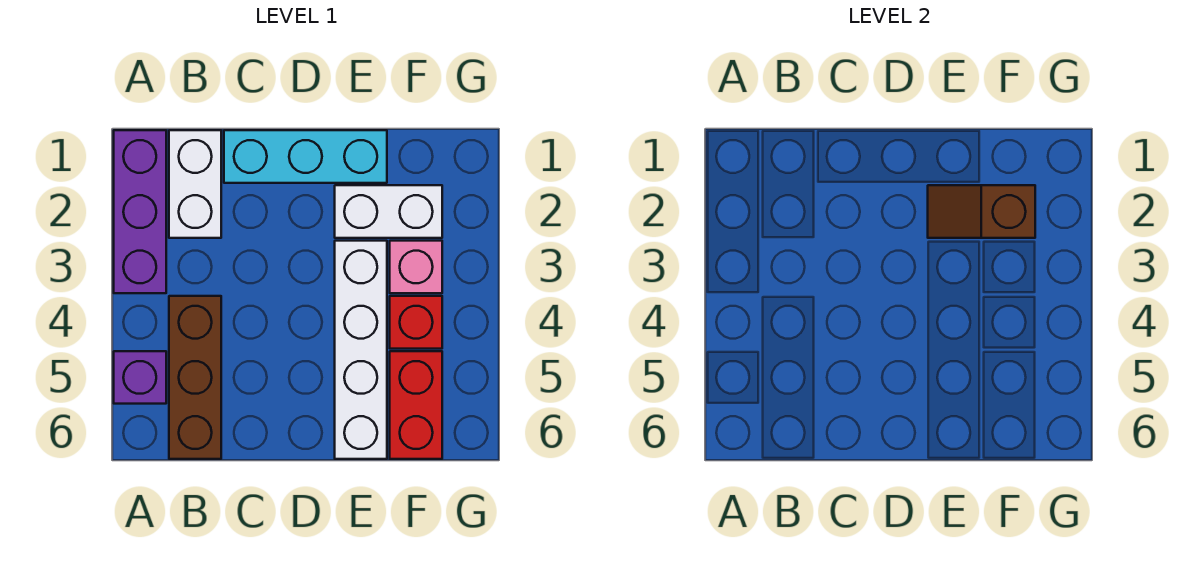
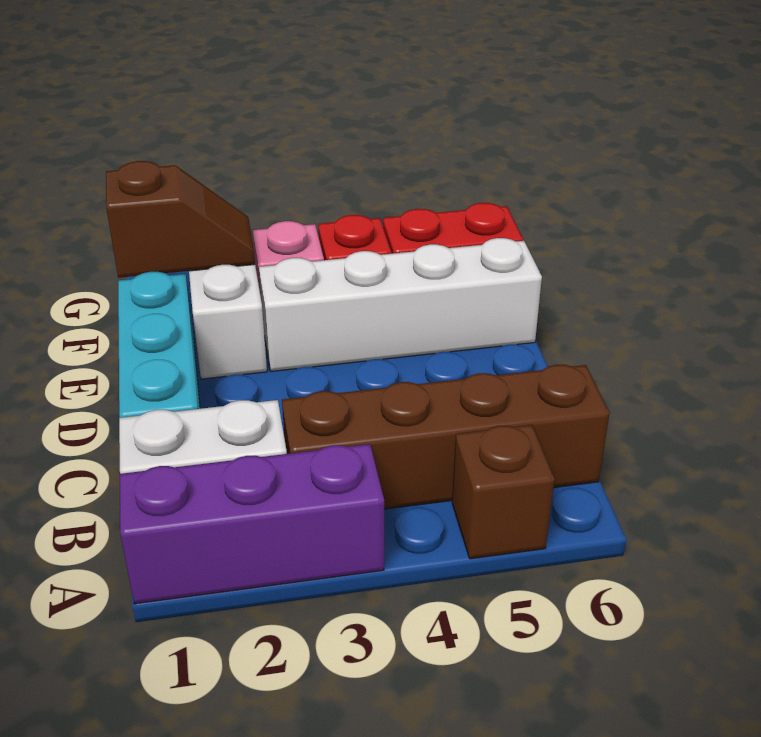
purple brick A5 level 1 -> brown brick A5 level 1
brown brick B4:B6 level 1 -> brown brick B3:B6 level 1
brown slope E2:F2 level 2 top F -> brown slope F1:F2 level 2 top 1

